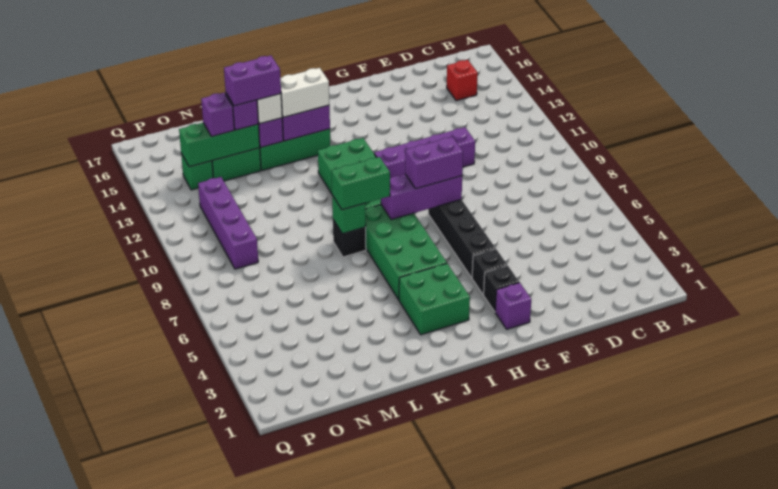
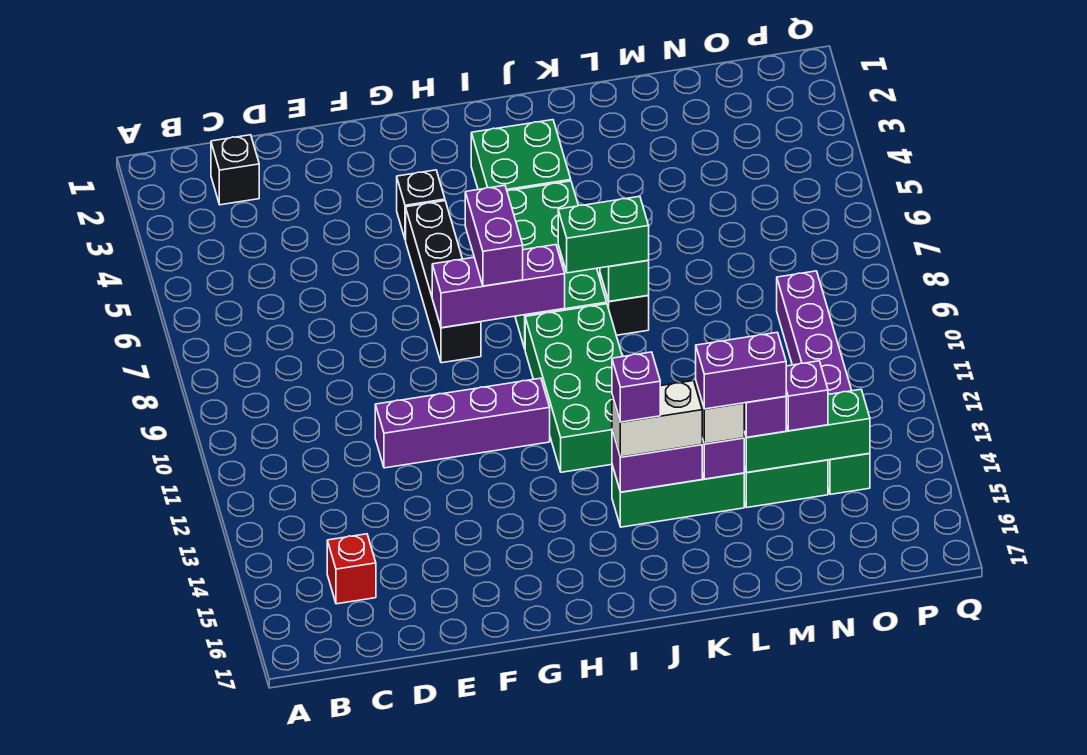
purple brick G2 level 1 -> purple brick J14 level 4
black brick G3 level 1 -> black brick C2 level 1
purple brick G8:H8 level 3 -> purple brick H7:H8 level 3

